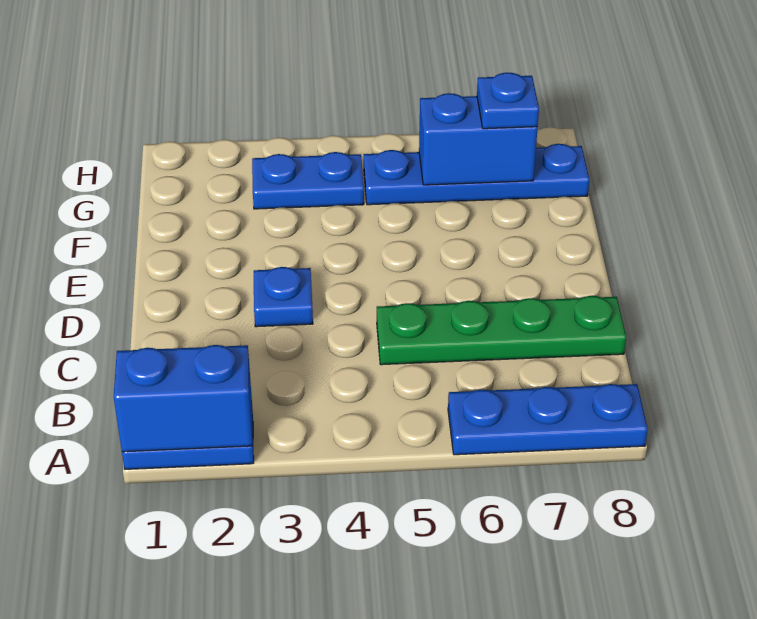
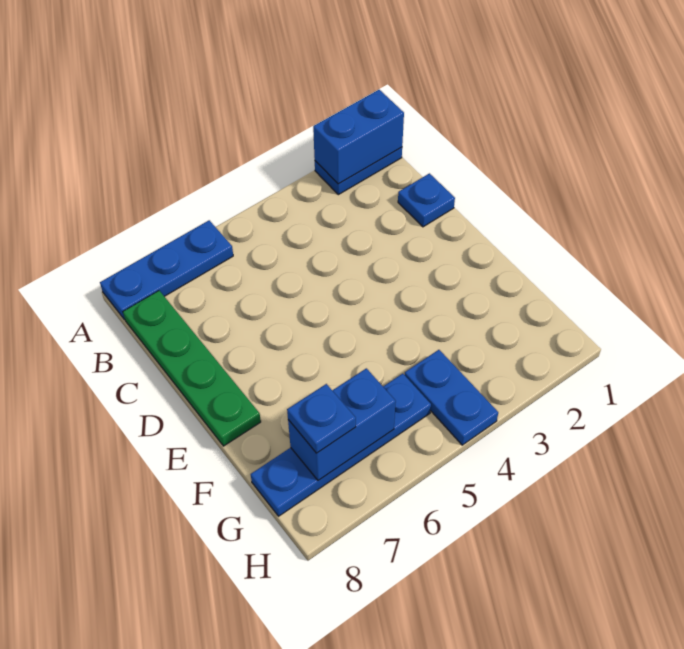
green plate C5:C8 level 1 -> green plate B8:E8 level 1
blue plate D3 level 1 -> blue plate C1 level 1
blue plate G3:G4 level 1 -> blue plate G4:H4 level 1

